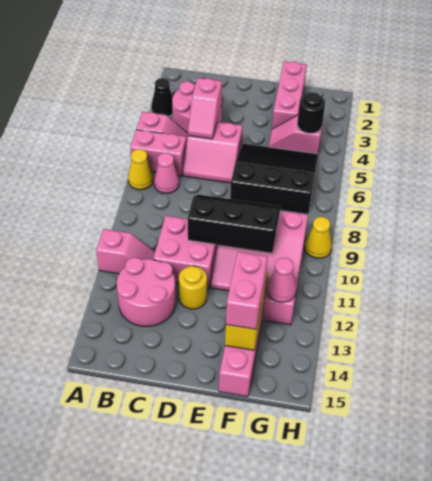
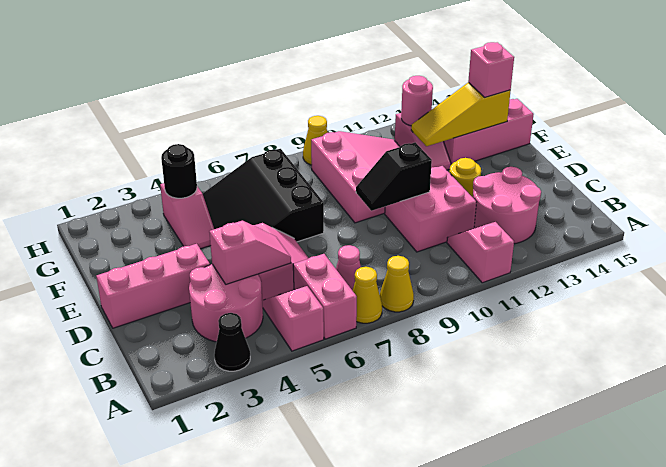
none -> yellow cone A8 level 1
black slope D9:F10 level 2 top 10 -> black slope D9:D10 level 2 top 10
pink brick F1:F3 level 1 -> pink brick D1:D3 level 1
pink brick F13:F14 level 3 -> pink brick F14 level 3
pink cone G12 level 2 -> pink round brick G12 level 2

